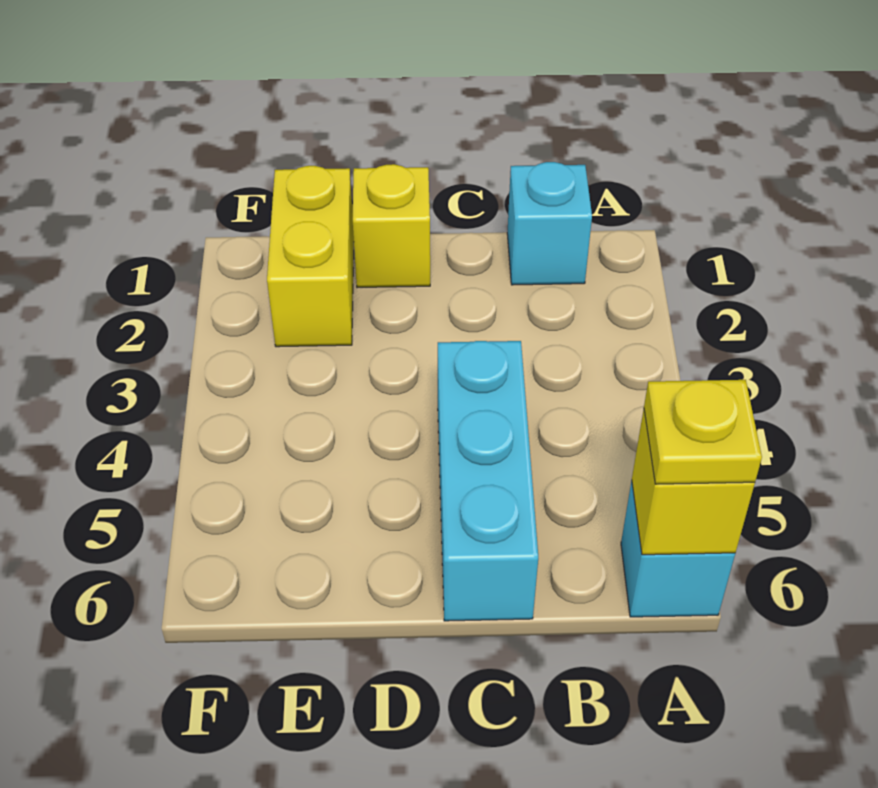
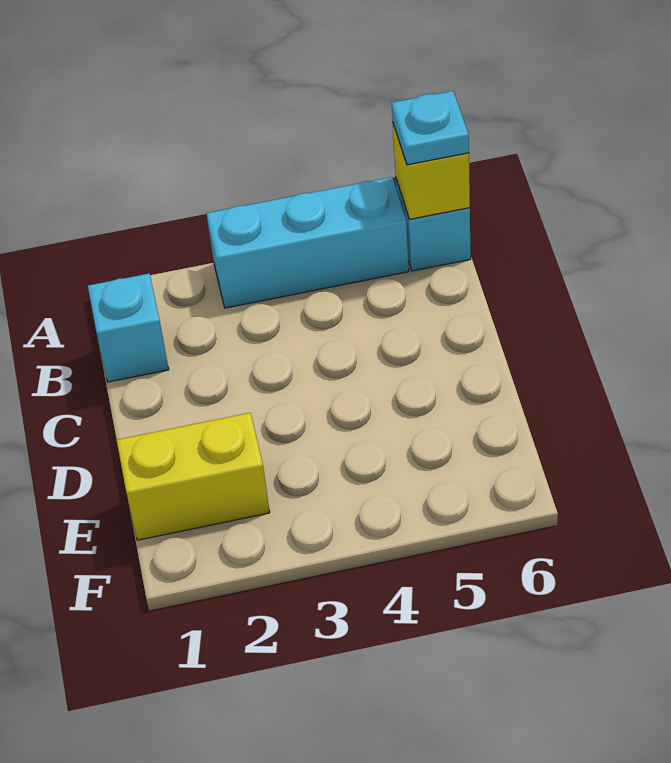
yellow plate A6 level 3 -> cyan plate A6 level 3
cyan brick C4:C6 level 1 -> cyan brick A3:A5 level 1
yellow brick D1 level 1 -> none

